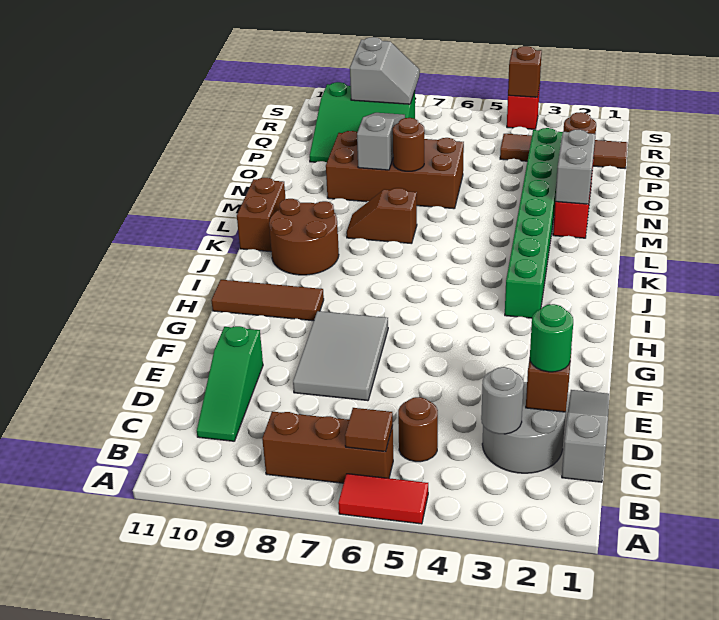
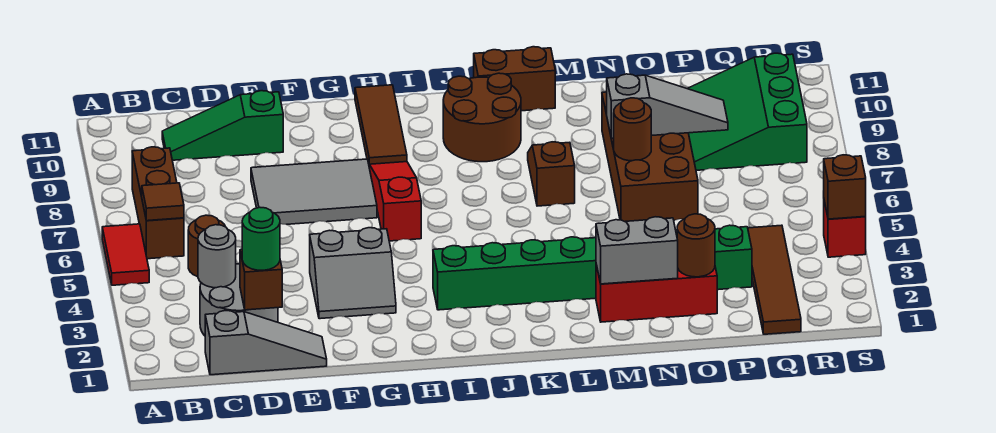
none -> red slope H6:H8 level 1 top 6
grey slope R8:S9 level 2 top 9 -> grey slope F3:G4 level 1 top 4

